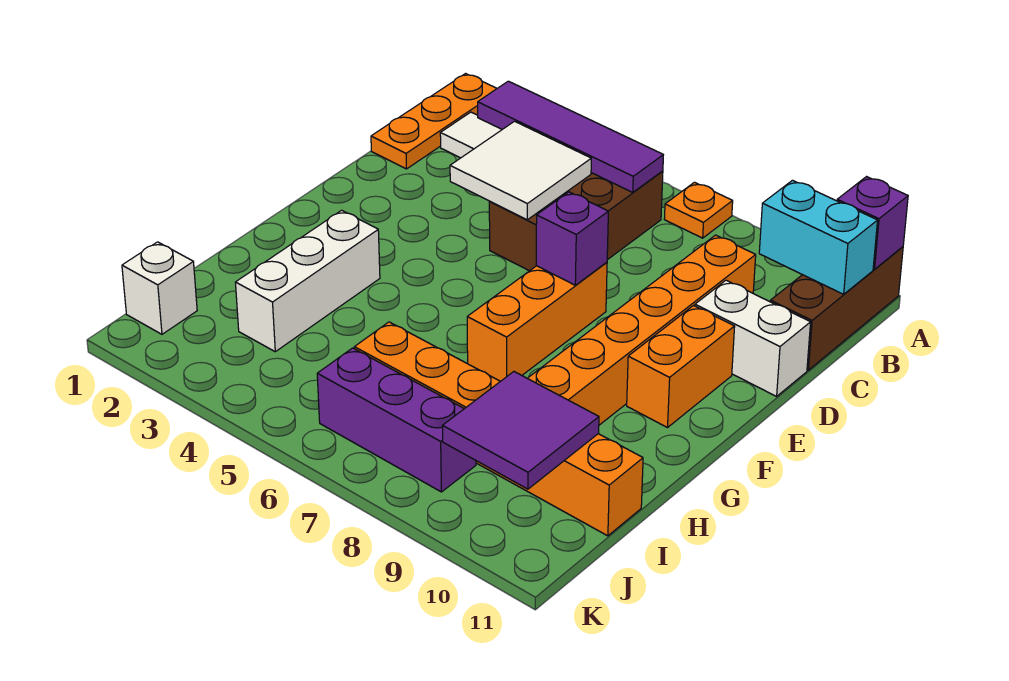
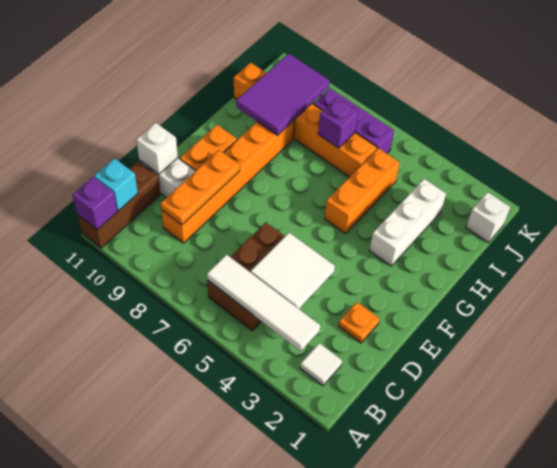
orange plate A1:C1 level 1 -> orange plate C9:E9 level 2
orange plate A7 level 1 -> orange plate D2 level 1
purple tile B3:B6 level 2 -> white tile B3:B6 level 2
cyan brick B10:B11 level 2 -> cyan brick B11 level 2
none -> white brick D11 level 2
orange brick E7:G7 level 1 -> orange brick G5:I5 level 1
purple brick E7 level 2 -> purple brick I7 level 2
purple tile I9:J10 level 2 -> purple tile H9:J10 level 2

